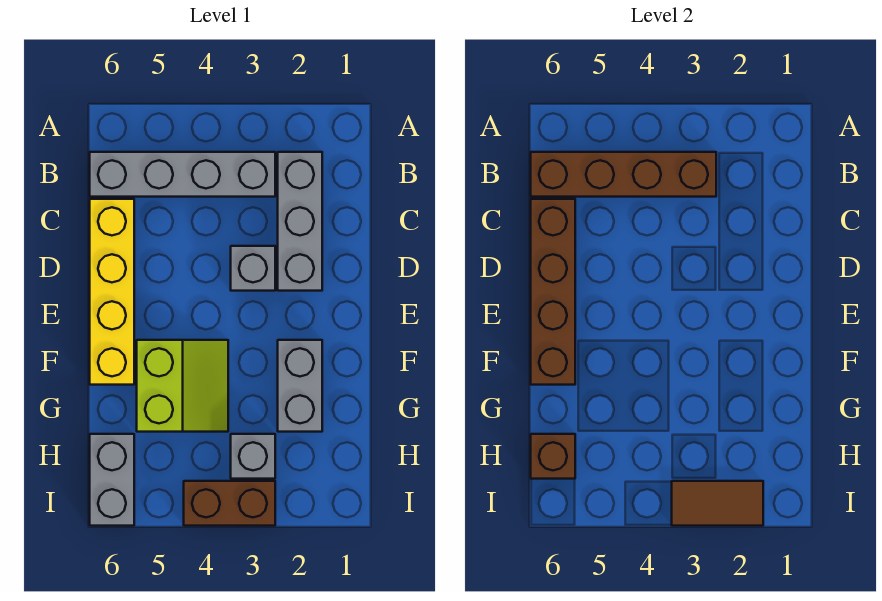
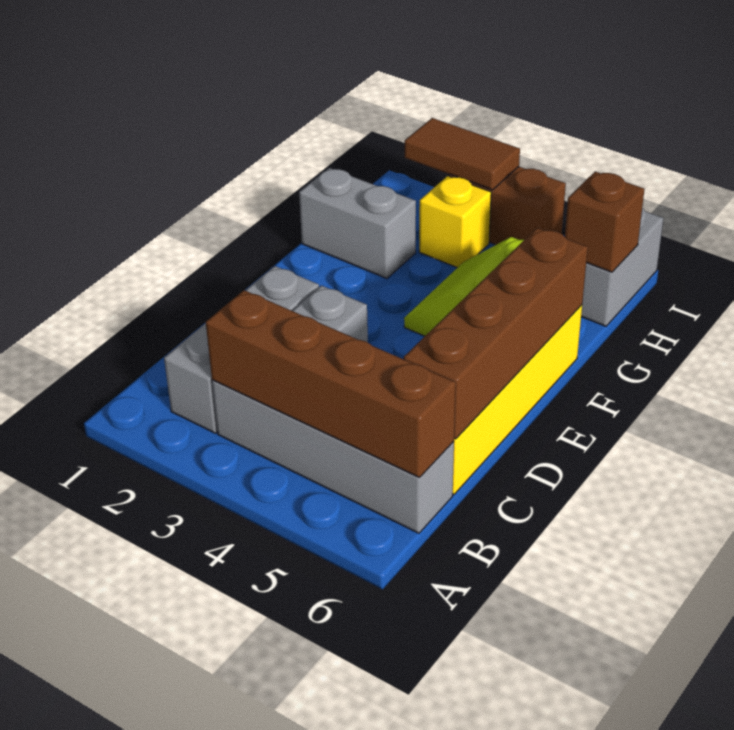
grey brick F2:G2 level 1 -> grey brick G1:G2 level 1
grey brick H3 level 1 -> yellow brick H3 level 1

